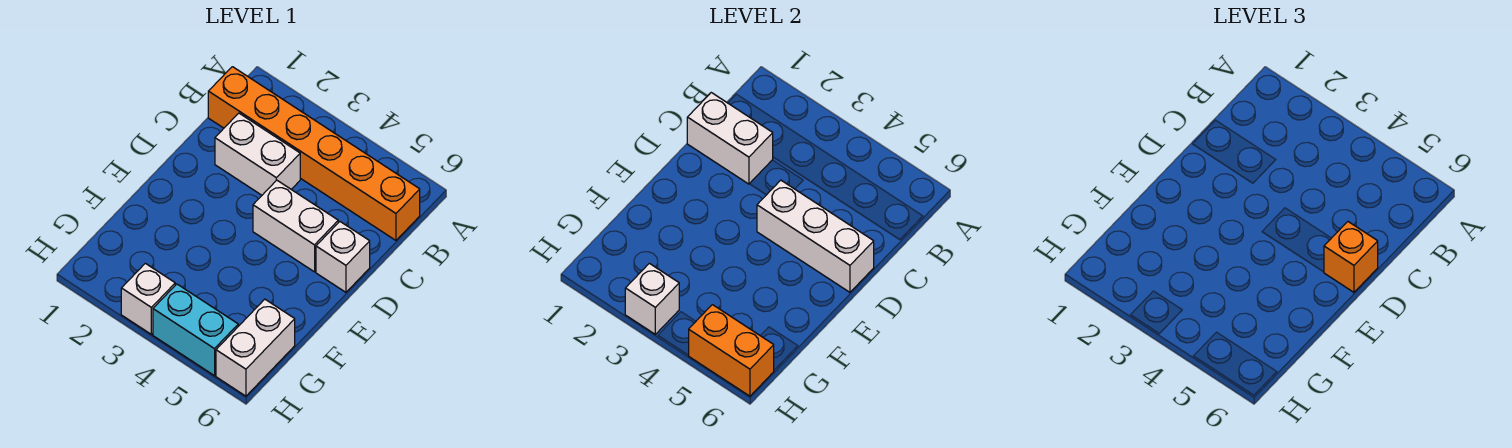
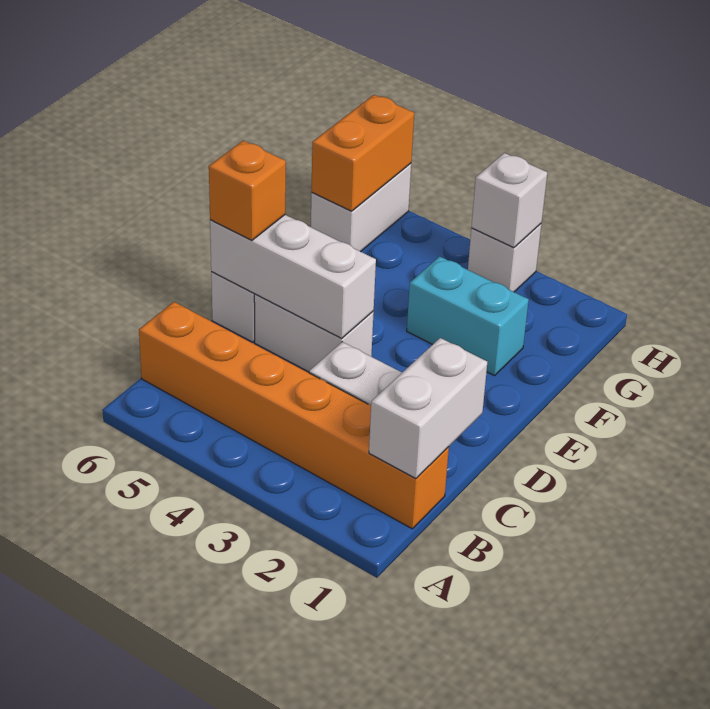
white brick C1:C2 level 2 -> white brick B1:C1 level 2
cyan brick H4:H5 level 1 -> cyan brick F2:F3 level 1
orange brick H5:H6 level 2 -> orange brick G6:H6 level 2

